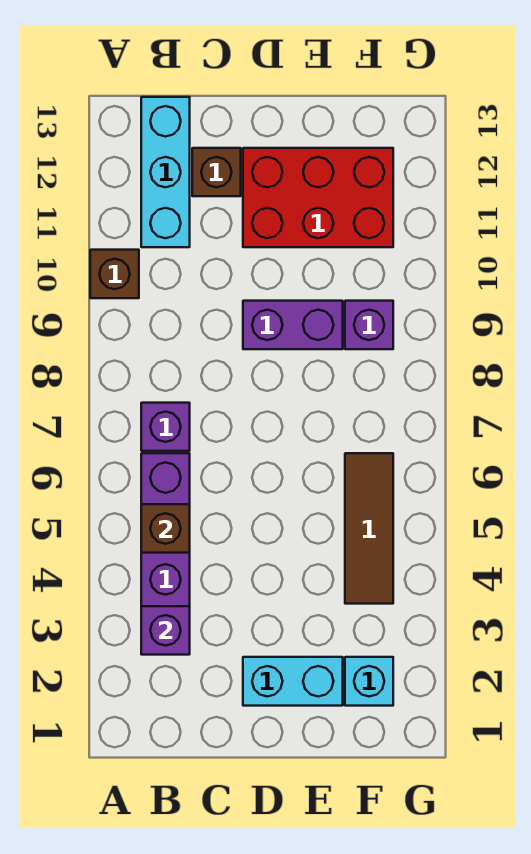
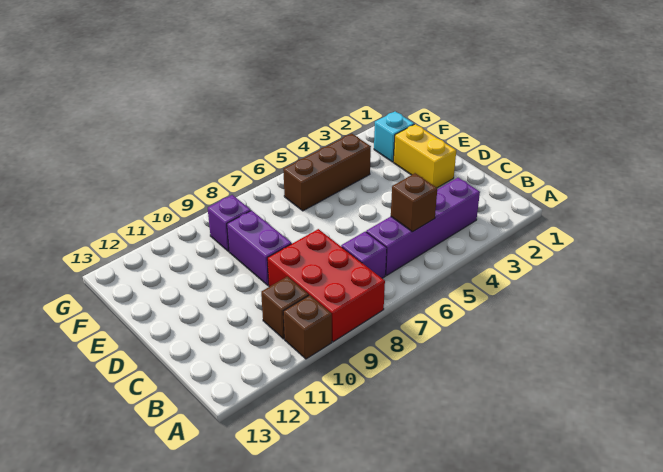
purple brick B3 level 2 -> none
cyan brick B11:B13 level 1 -> none
brown brick C12 level 1 -> brown brick B10 level 1
cyan brick D2:E2 level 1 -> yellow brick D2:E2 level 1
red brick D11:F12 level 1 -> red brick A8:C9 level 1
brown tile F4:F6 level 1 -> brown brick F4:F6 level 1

